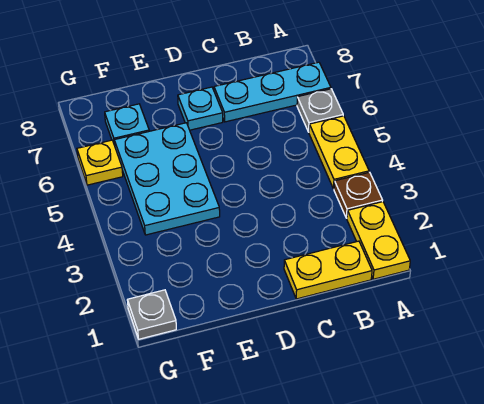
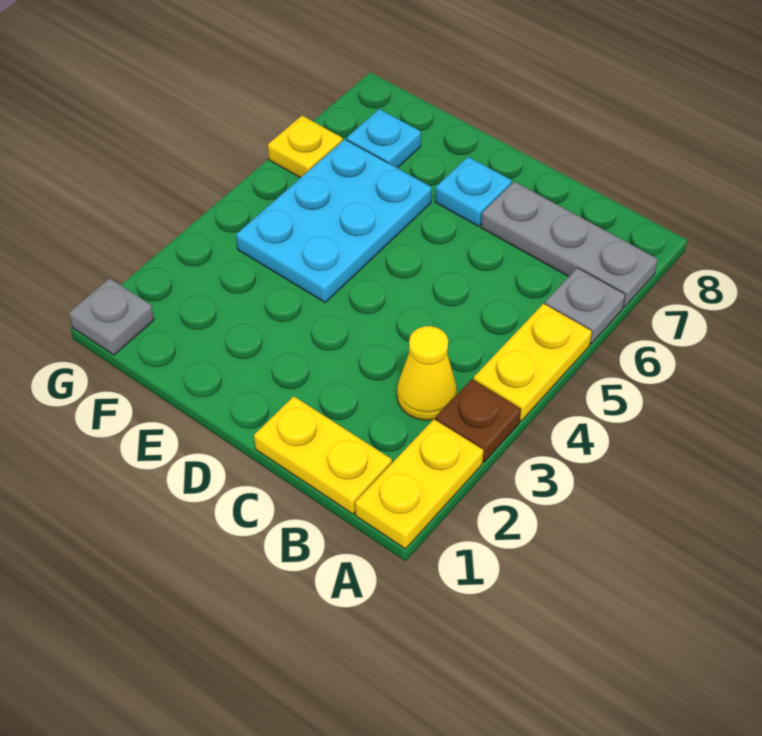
cyan plate A7:C7 level 1 -> grey plate A7:C7 level 1
none -> yellow cone B3 level 1

